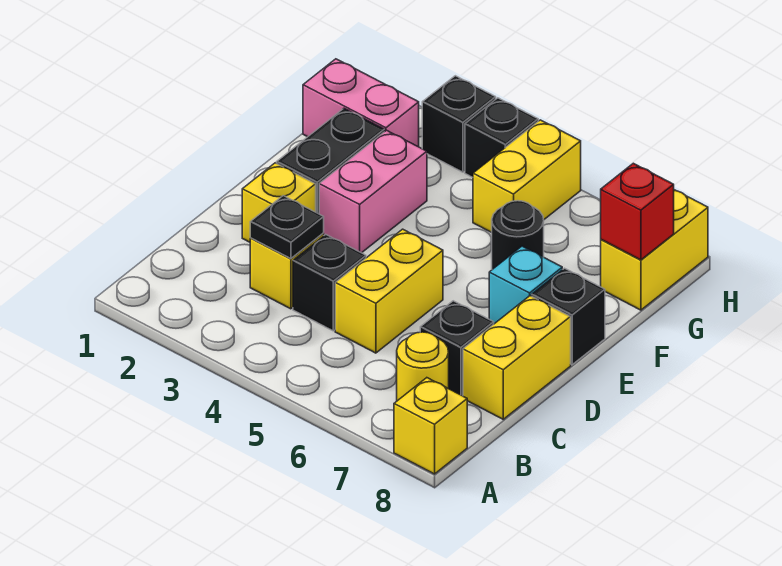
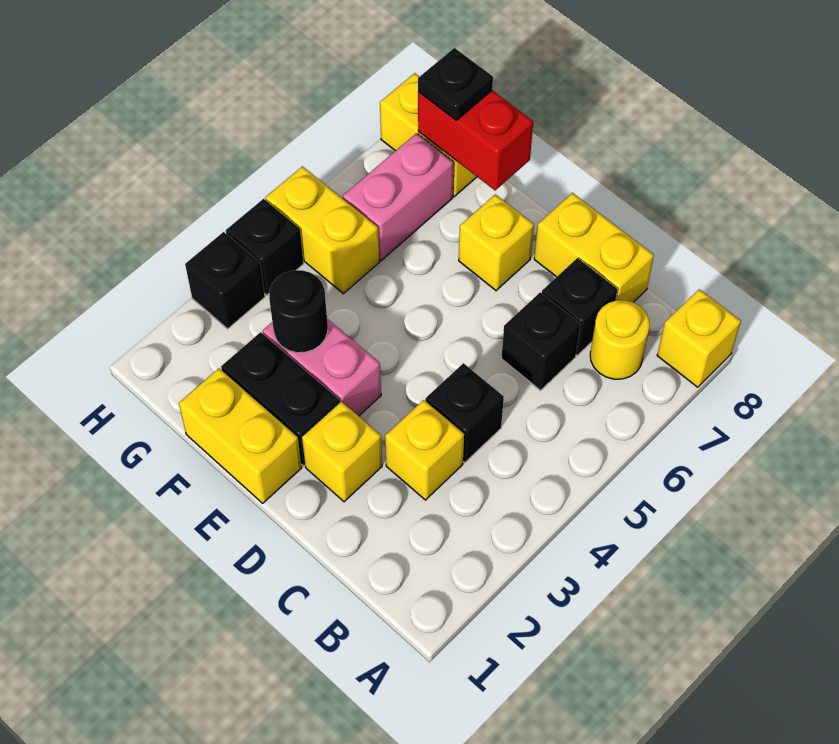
black plate C3 level 2 -> black plate G8 level 3
yellow brick C5:D5 level 1 -> yellow brick E1:F1 level 1
cyan brick E7 level 1 -> yellow brick E7 level 1
black brick E8 level 1 -> black brick C6 level 1
black round brick F6 level 1 -> black round brick F3 level 2
pink brick G1:G2 level 1 -> pink brick G6:G7 level 1
red brick G8 level 2 -> red brick F8:G8 level 2

